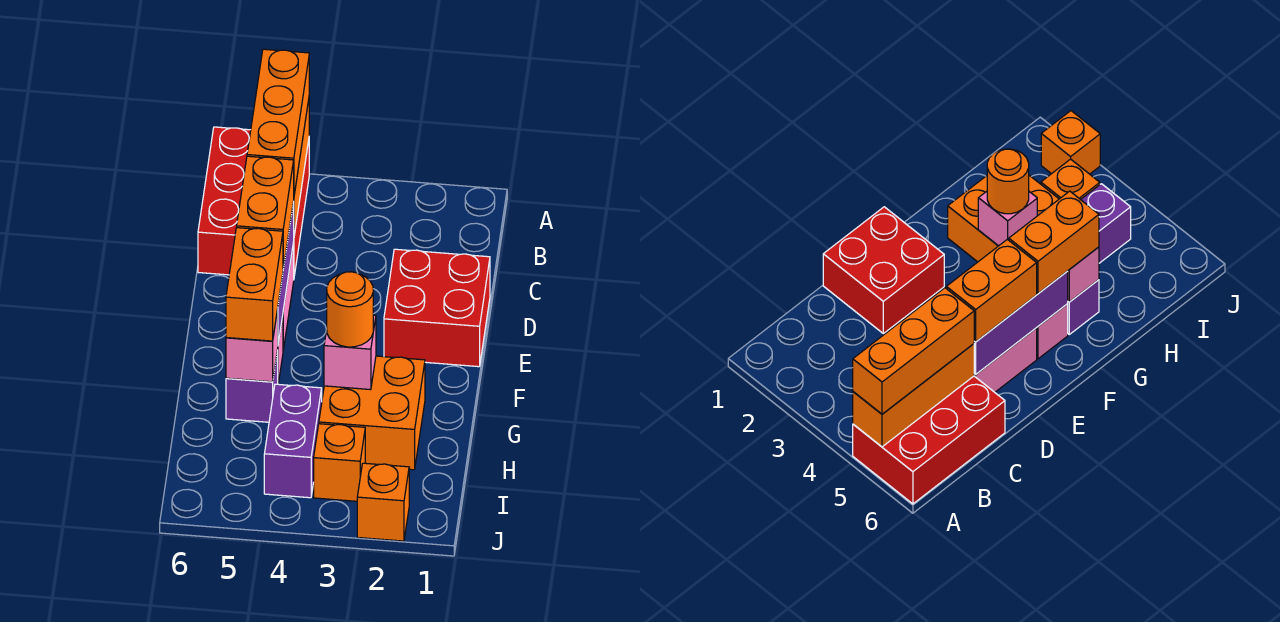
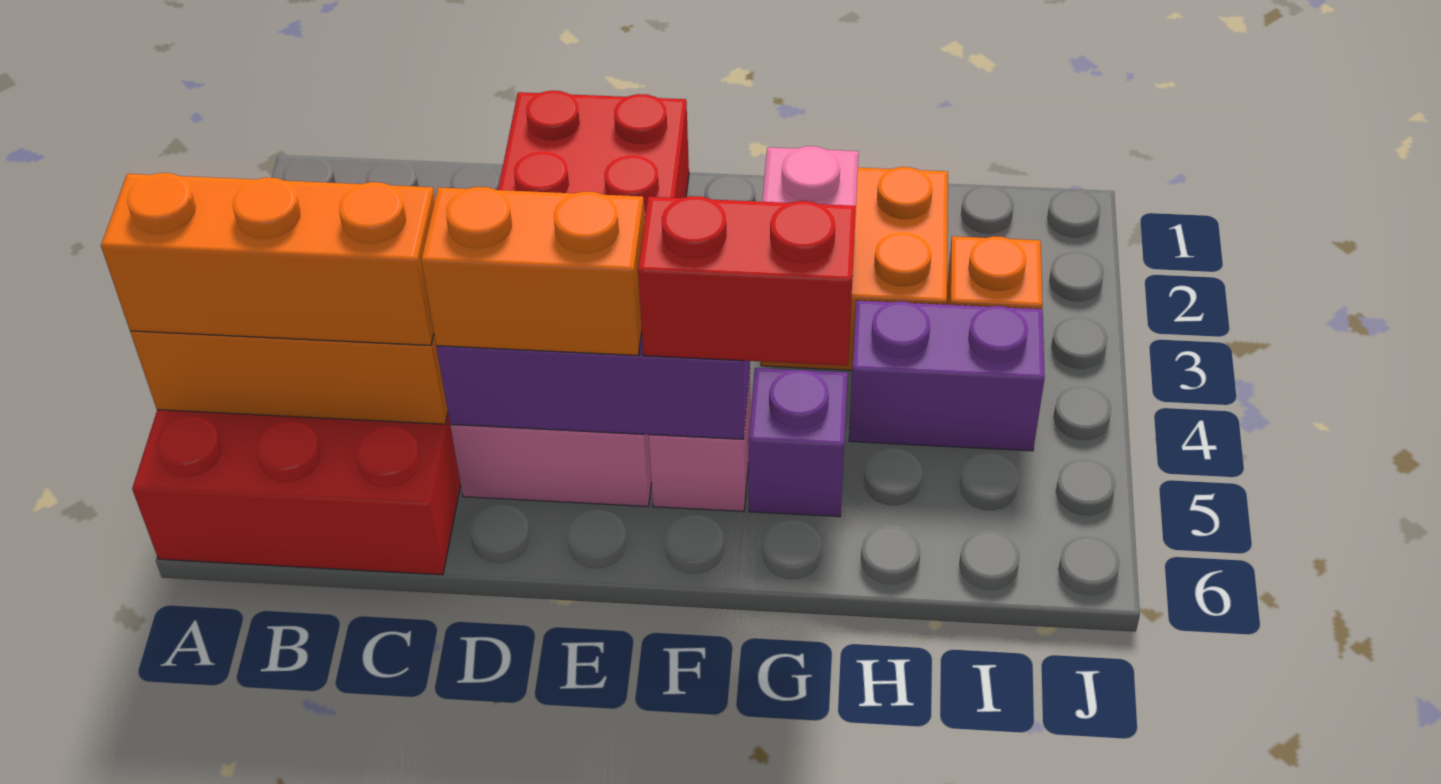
orange brick F5:G5 level 3 -> red brick F5:G5 level 3
orange round brick G3 level 3 -> none
pink brick G5 level 2 -> none
orange brick J2 level 1 -> none

